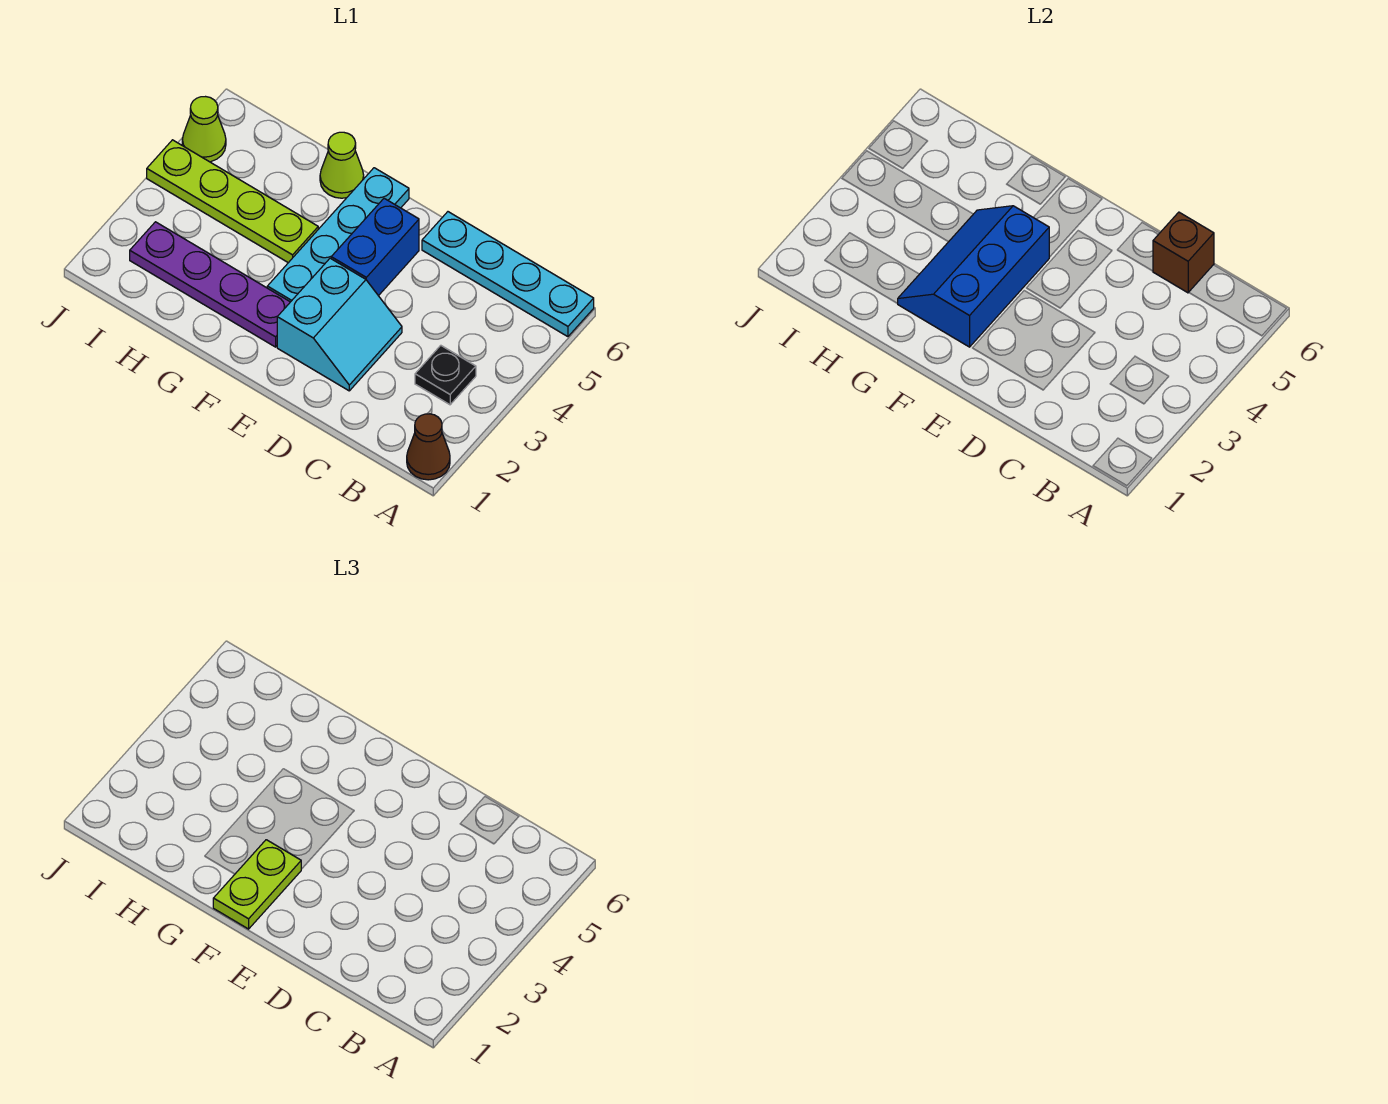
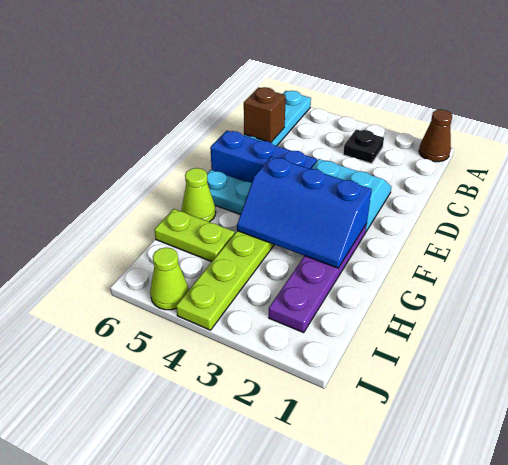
blue brick E4:E5 level 1 -> blue brick E4:E6 level 1
lime plate F1:F2 level 3 -> lime plate H5:H6 level 1

